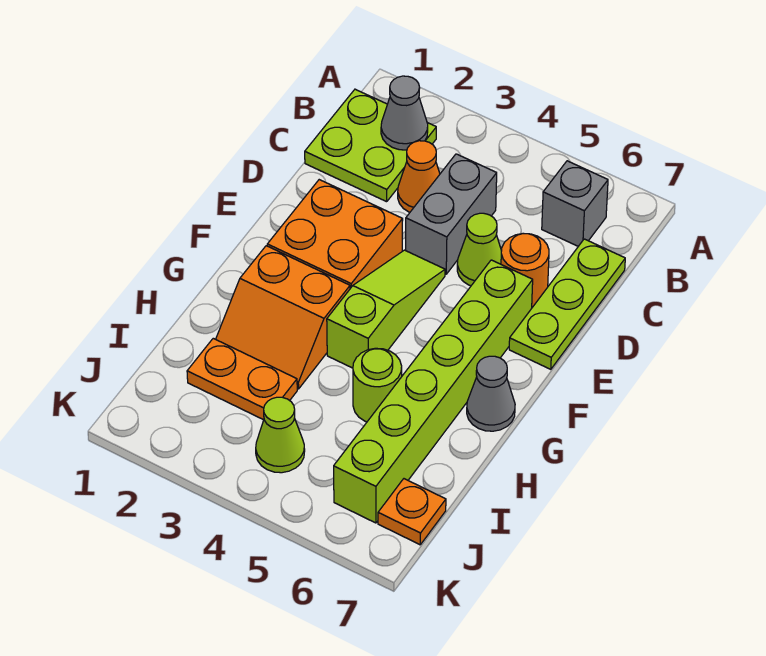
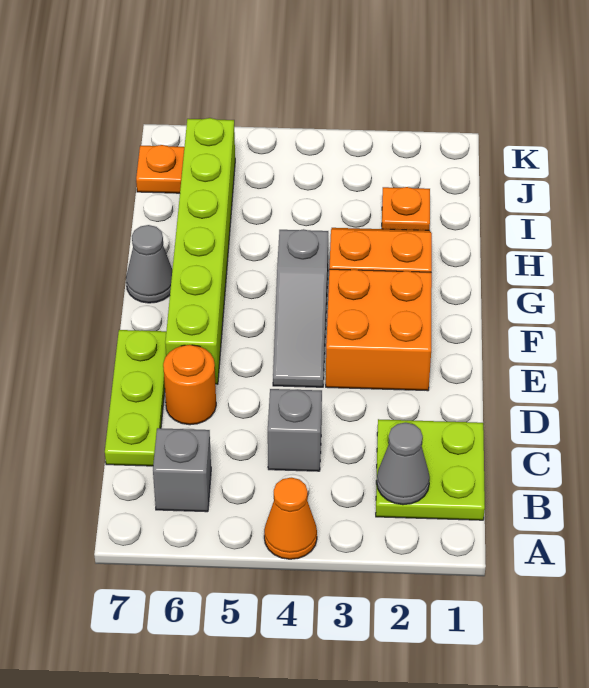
orange cone C3 level 1 -> orange cone A4 level 1
grey brick C4:D4 level 1 -> grey brick C4 level 1
lime cone D5 level 1 -> none
lime slope E4:G4 level 1 top G -> grey slope E4:G4 level 1 top G
lime round brick H5 level 1 -> none
orange plate I2:I3 level 1 -> orange plate I2 level 1
lime cone J4 level 1 -> none

